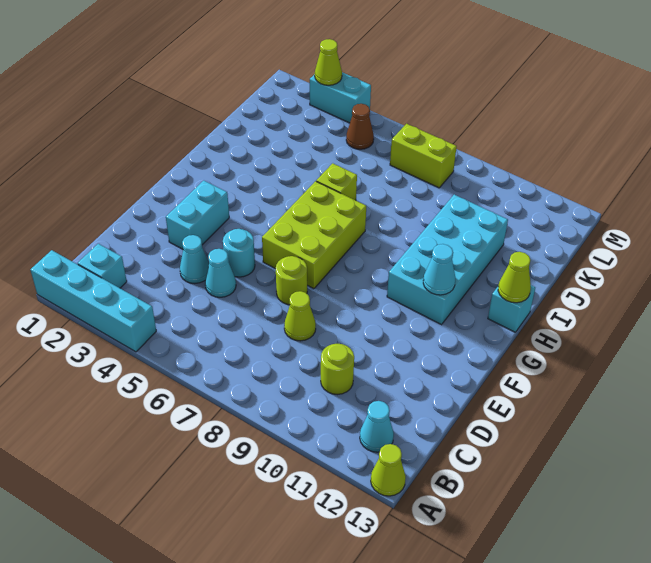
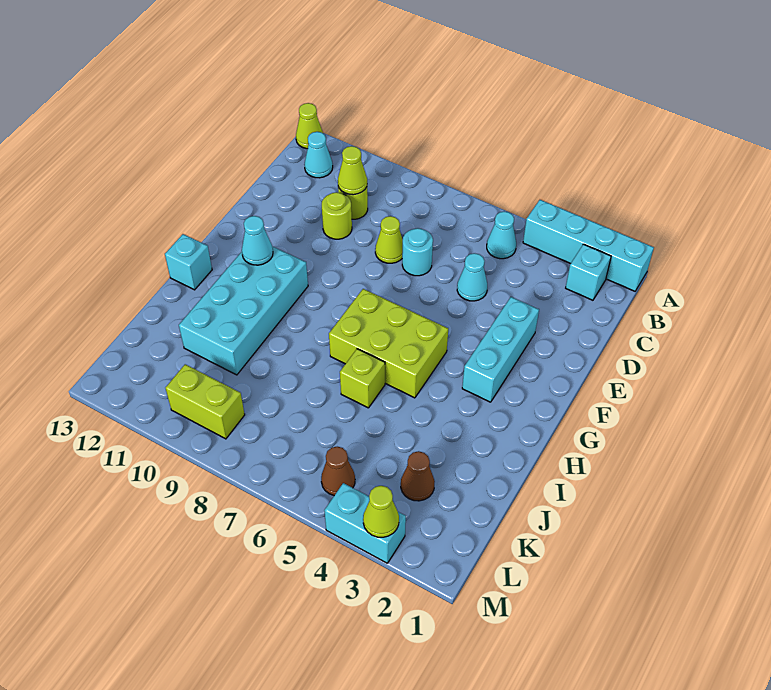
cyan cone D4 level 1 -> cyan cone B5 level 1
cyan brick E3:F3 level 1 -> cyan brick E3:G3 level 1
cyan round brick E5 level 1 -> cyan round brick D7 level 1
lime round brick E7 level 1 -> lime round brick D10 level 1
lime brick F6:H7 level 1 -> lime brick G5:H7 level 1
lime cone H13 level 2 -> lime cone C10 level 2
none -> brown cone K3 level 1
lime brick L7:L8 level 1 -> lime brick L9:L10 level 1

